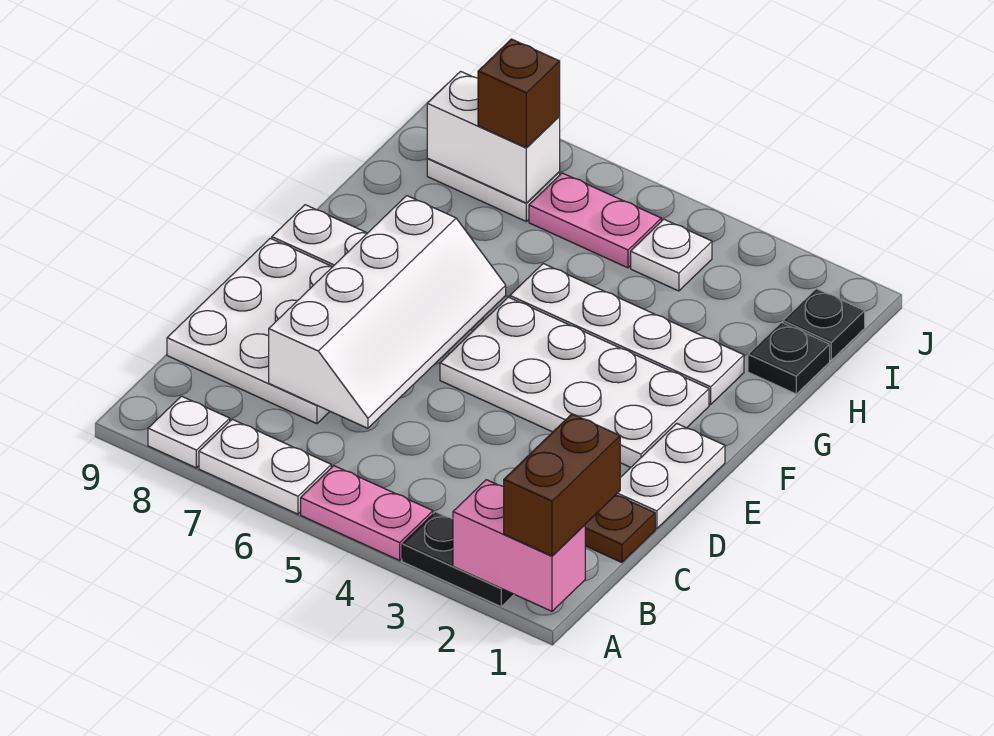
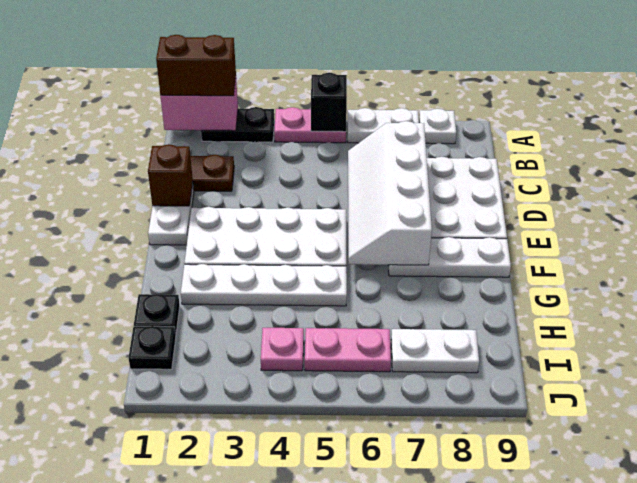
brown brick A1:B1 level 3 -> brown brick A1:A2 level 3
none -> black brick A5 level 2
white plate I4 level 1 -> pink plate I4 level 1
white brick I7:I8 level 2 -> none
brown brick I7 level 3 -> brown brick D1 level 2

